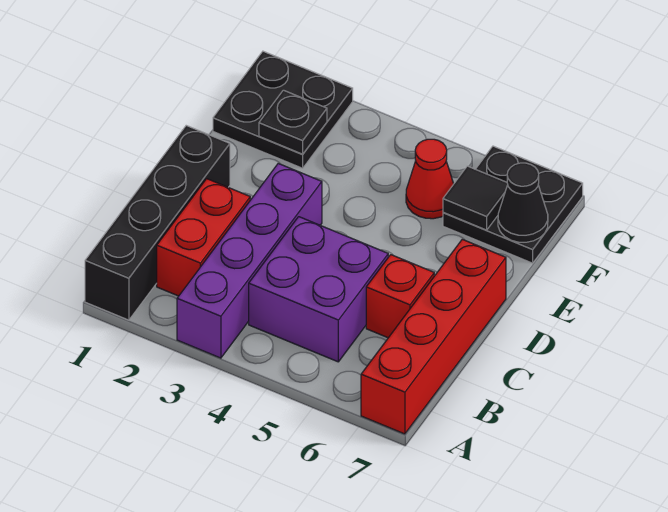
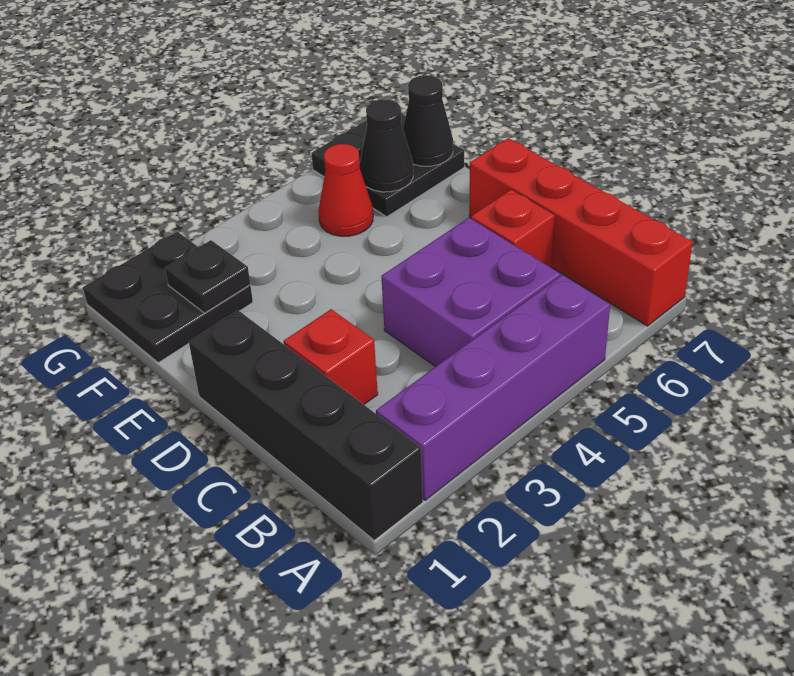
purple brick A3:D3 level 1 -> purple brick A2:A5 level 1
red brick B2:C2 level 1 -> red brick C2 level 1
black tile F6 level 2 -> black cone F6 level 2

